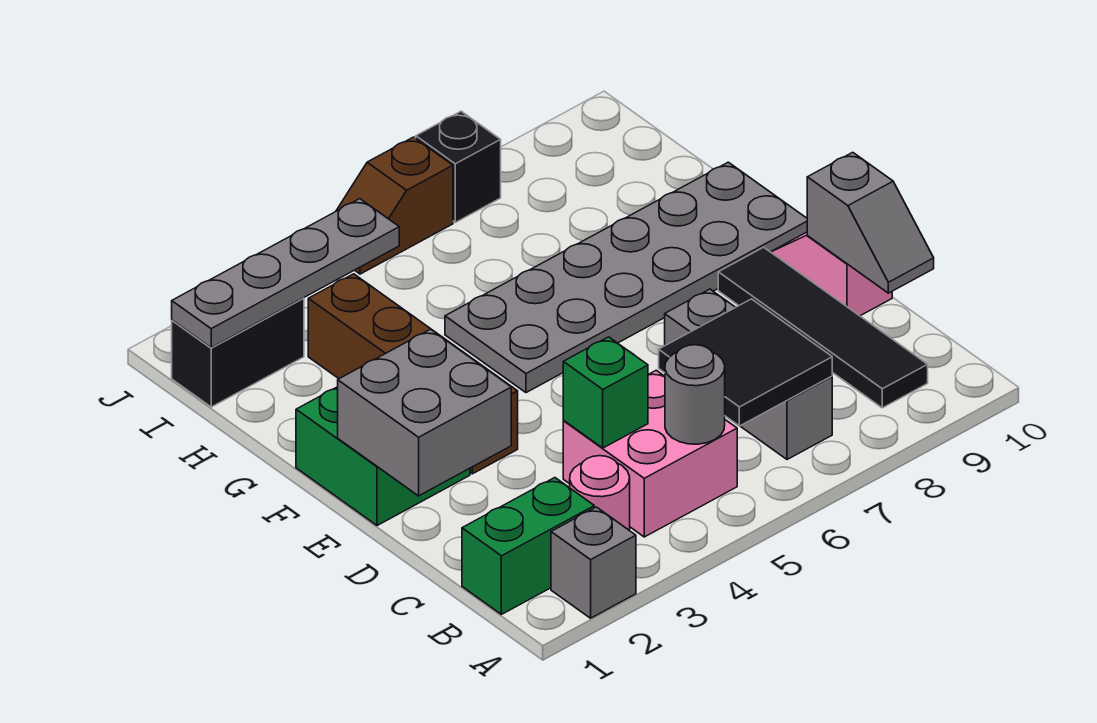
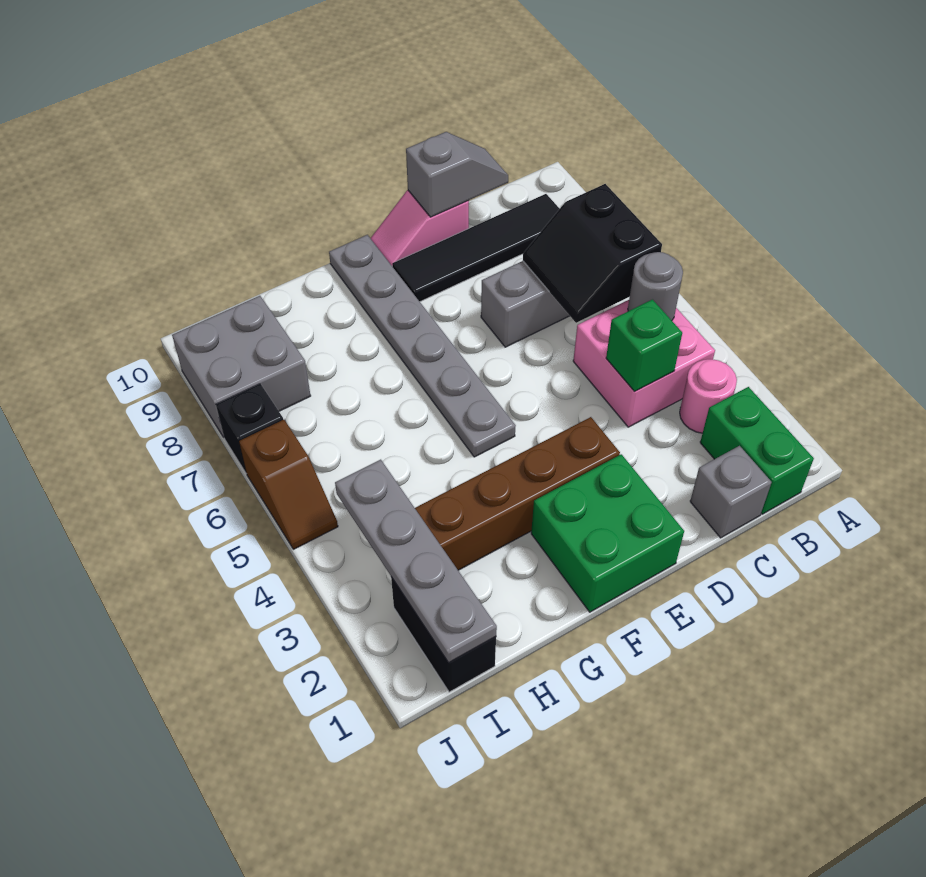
grey brick A2 level 1 -> grey brick C1 level 1
black tile B6:C7 level 2 -> black slope B6:C7 level 2 top B
grey brick D1:E2 level 2 -> grey brick I8:J9 level 1
grey plate F5:G10 level 1 -> grey plate F5:F10 level 1

